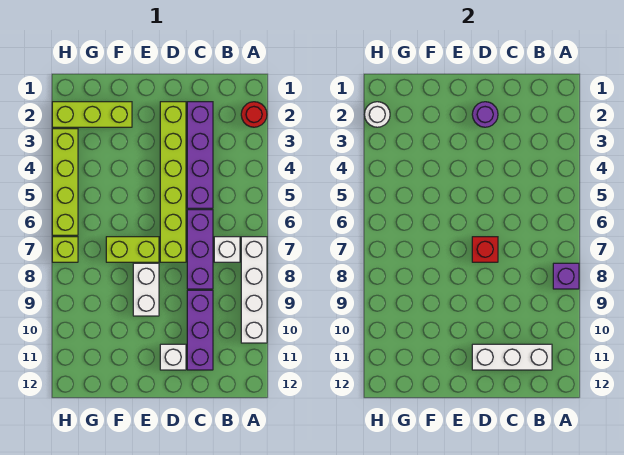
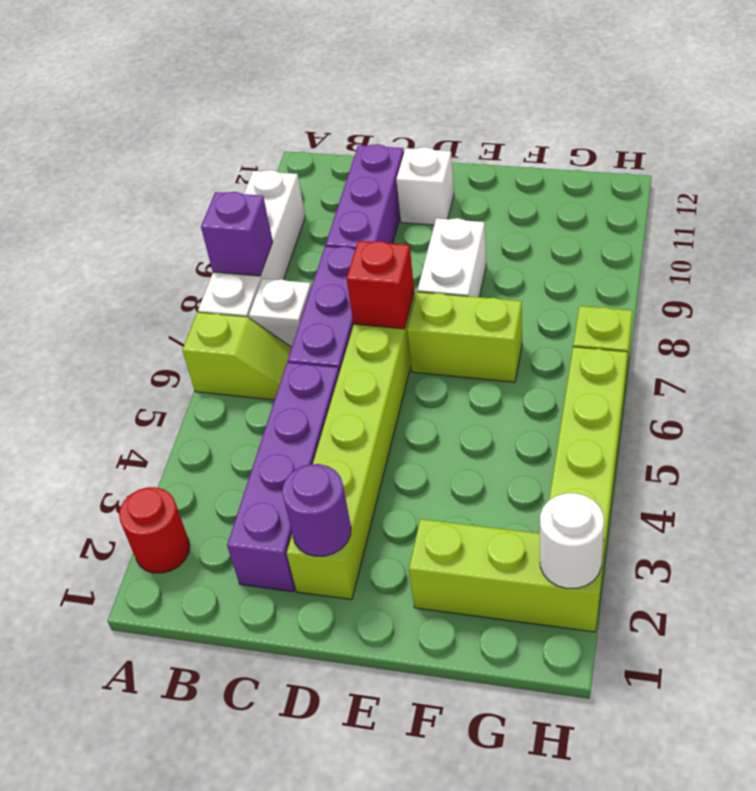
none -> lime slope A6:B6 level 1 top A
white brick B11:D11 level 2 -> none

